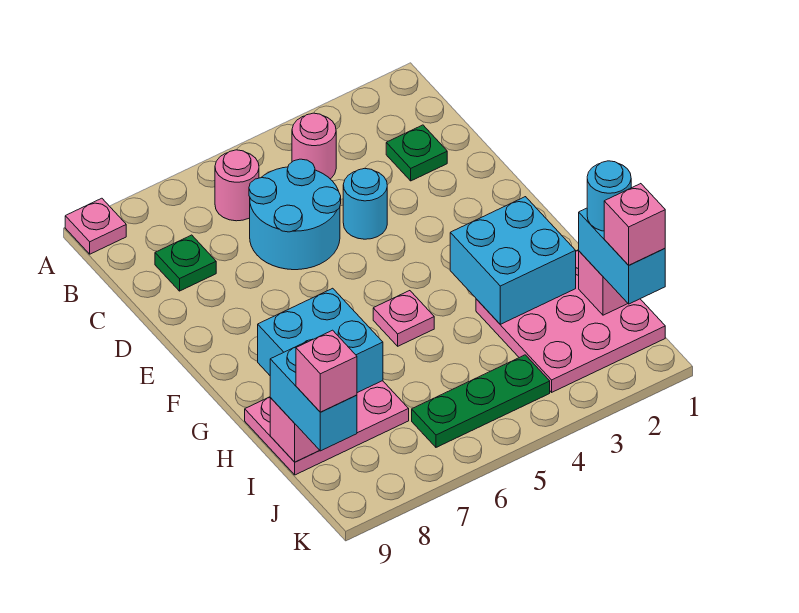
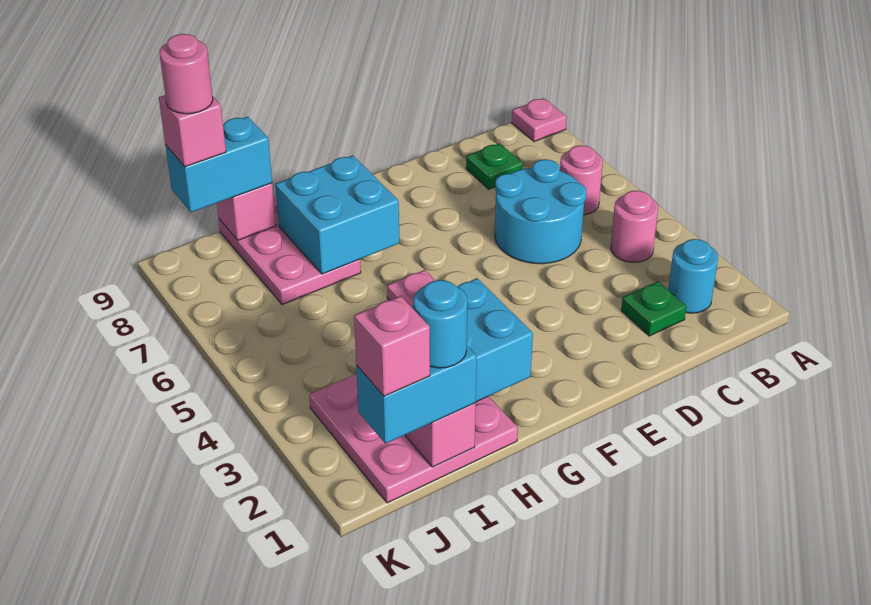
cyan round brick D4 level 1 -> cyan round brick B2 level 1
green plate J4:J6 level 1 -> none
none -> pink round brick J9 level 5

